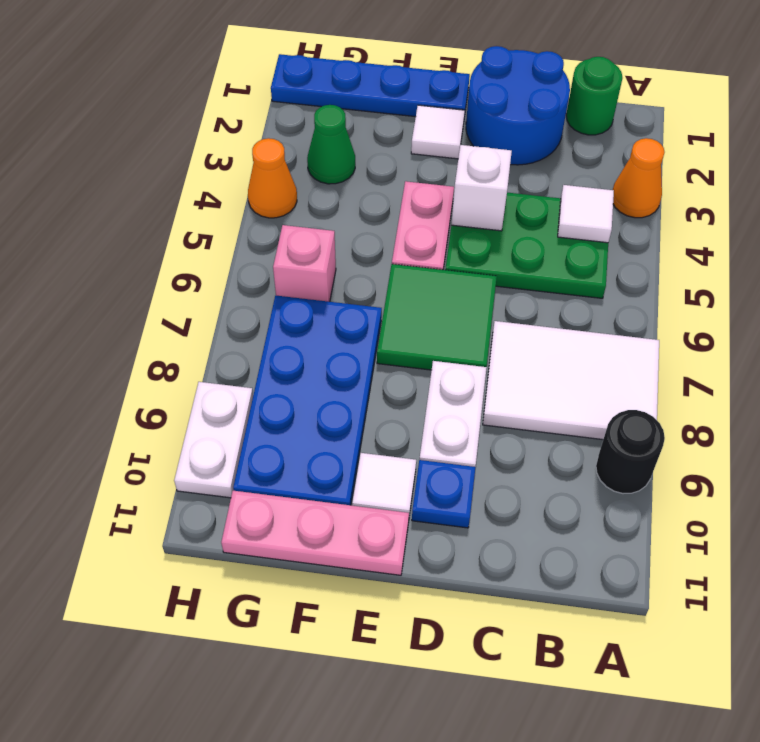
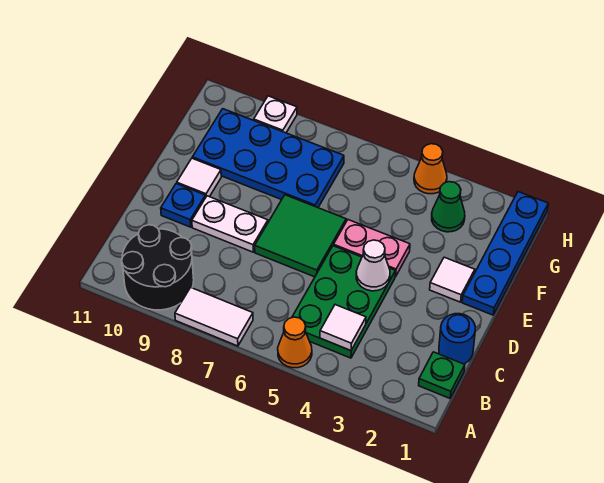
orange cone A3 level 1 -> orange cone A5 level 1
white tile A7:C8 level 1 -> white tile A7:A8 level 1
black round brick A9 level 1 -> black round brick A9:B10 level 1
green round brick B1 level 1 -> green plate B1 level 1
blue round brick C1:D2 level 1 -> blue round brick C1 level 1
white brick D4 level 2 -> white cone D4 level 2
pink plate E11:G11 level 1 -> none
pink brick G6 level 1 -> none
white plate H9:H10 level 1 -> white plate H9 level 1

